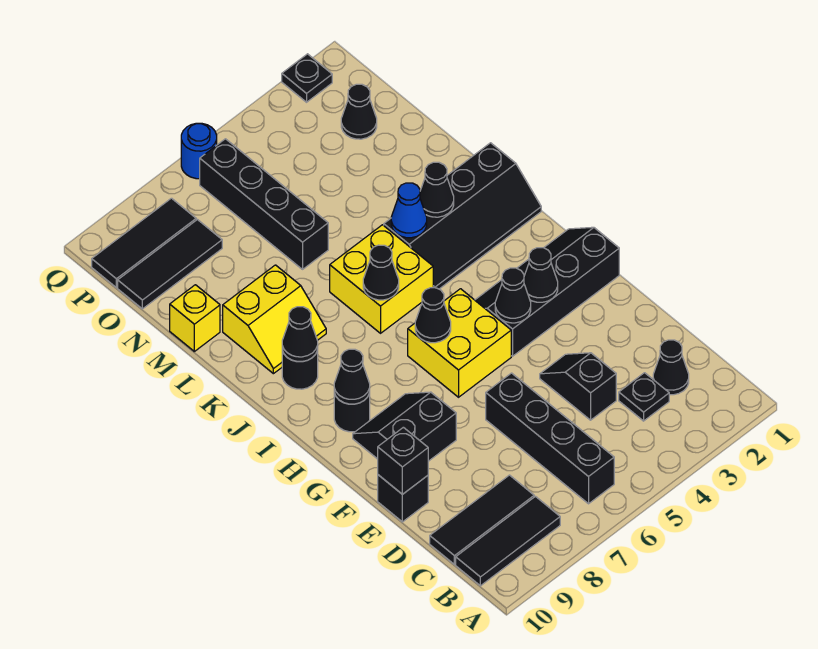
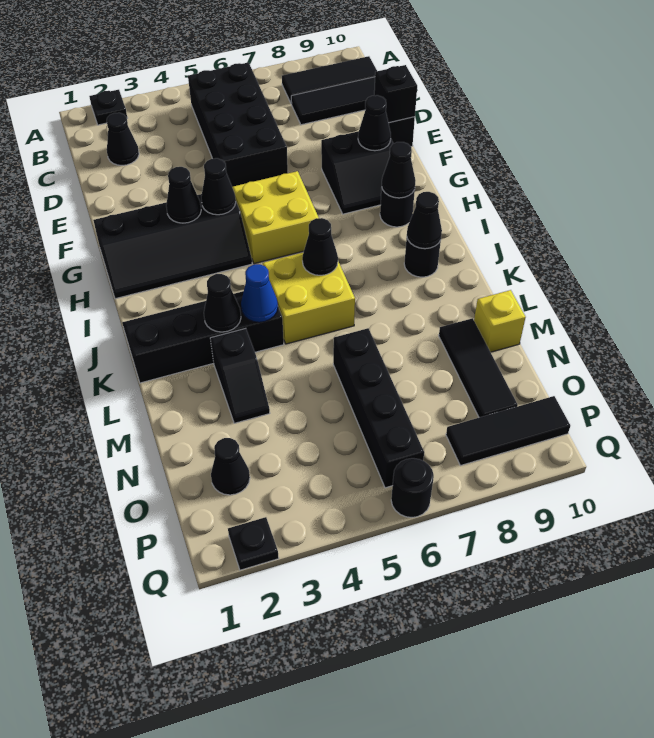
black brick B6:E6 level 1 -> black brick B5:E6 level 1
black plate C3 level 1 -> black plate A2 level 1
black slope D4:E4 level 1 top D -> black slope L3:M3 level 1 top L
black cone H6 level 2 -> black cone F9 level 2
yellow slope K8:L9 level 1 top L -> none
black tile O8:O10 level 1 -> black tile M9:O9 level 1
blue round brick Q6 level 1 -> black round brick Q6 level 1

